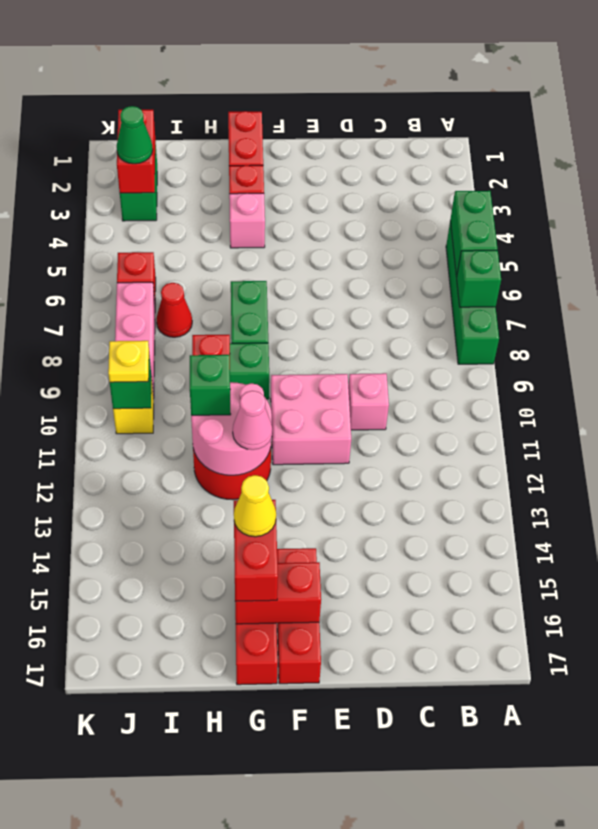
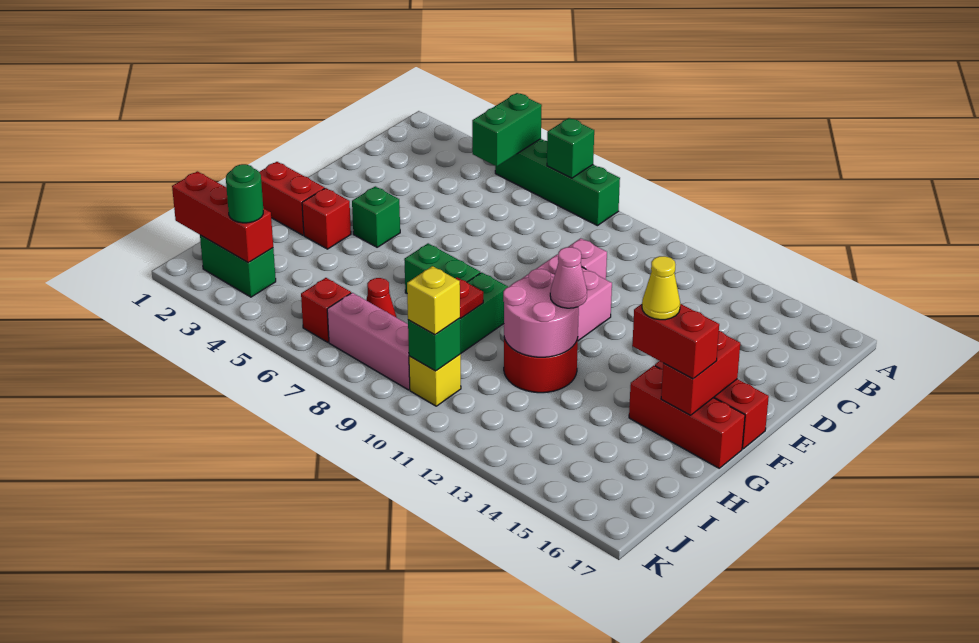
green brick A5:A6 level 2 -> green brick A5:B5 level 2
pink brick G4 level 1 -> none
green brick H11 level 3 -> green brick F4 level 1
red brick J2:J3 level 2 -> red brick J1:J3 level 2
green cone J3 level 3 -> green round brick J3 level 3
yellow plate J10 level 3 -> yellow brick J10 level 3

